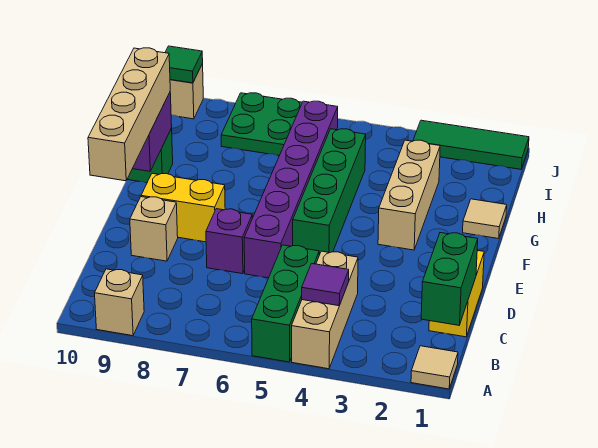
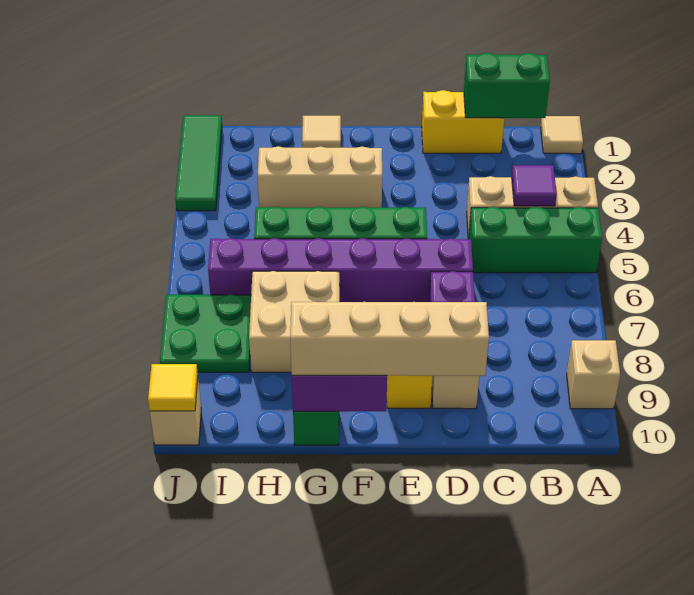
none -> tan brick G7:H8 level 1
green tile J10 level 2 -> yellow tile J10 level 2

